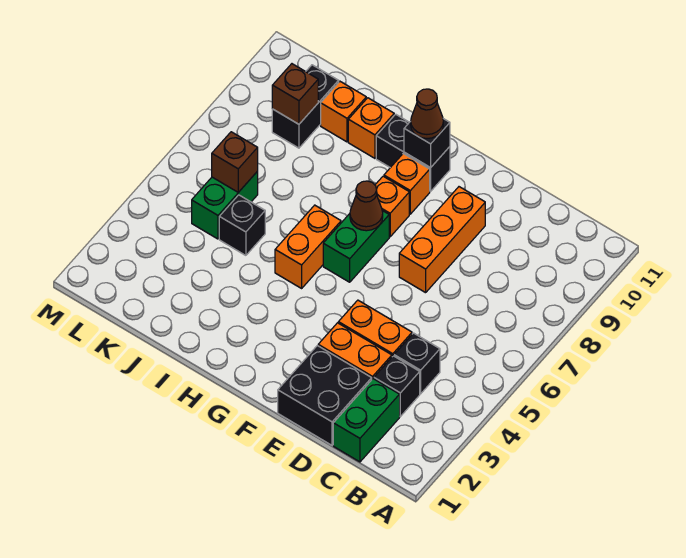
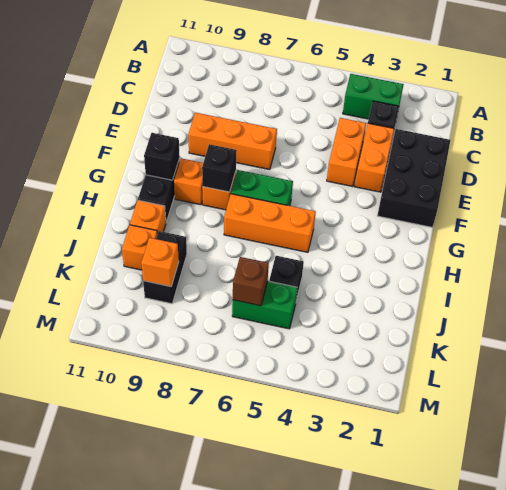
green brick C1:C2 level 1 -> green brick B3:B4 level 1
black brick C4 level 1 -> black brick G8 level 2
black brick D1:E2 level 1 -> black brick D1:F2 level 1
brown cone G7 level 2 -> none
brown cone G10 level 3 -> none
orange brick H5:H6 level 1 -> orange brick H5:H7 level 1
black brick K9:K10 level 1 -> black brick J9:K9 level 1
brown brick K9 level 2 -> orange brick K9 level 2

